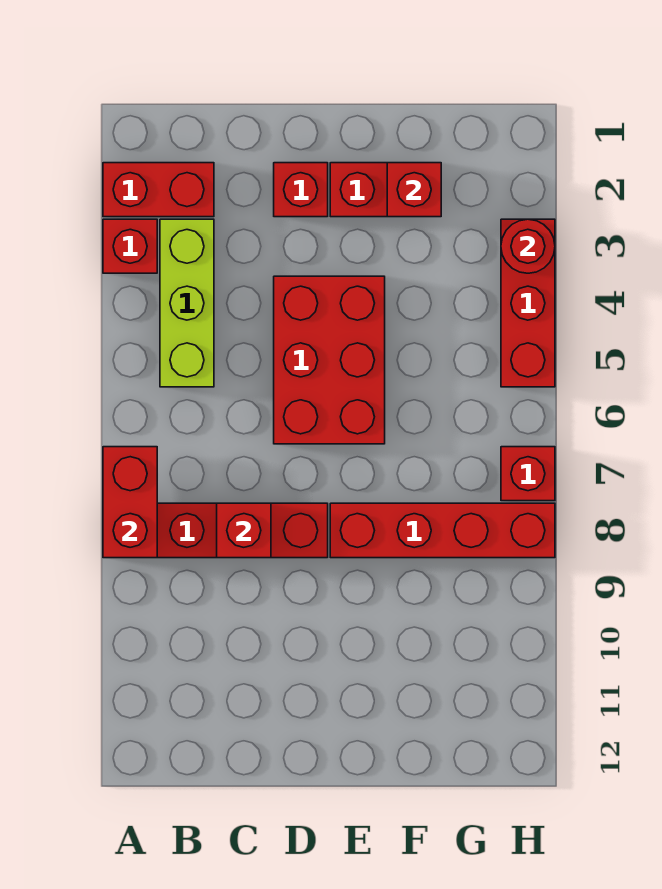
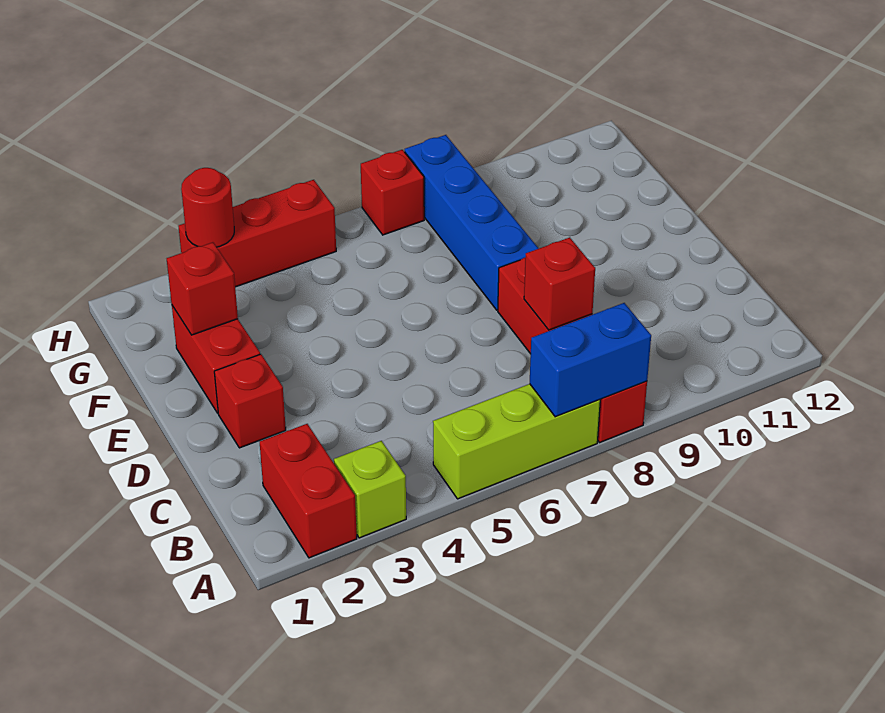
red brick A3 level 1 -> lime brick A3 level 1
red brick A7:A8 level 2 -> blue brick A7:A8 level 2
lime brick B3:B5 level 1 -> lime brick A5:A7 level 1
red brick D4:E6 level 1 -> none
red brick E8:H8 level 1 -> blue brick E8:H8 level 1

